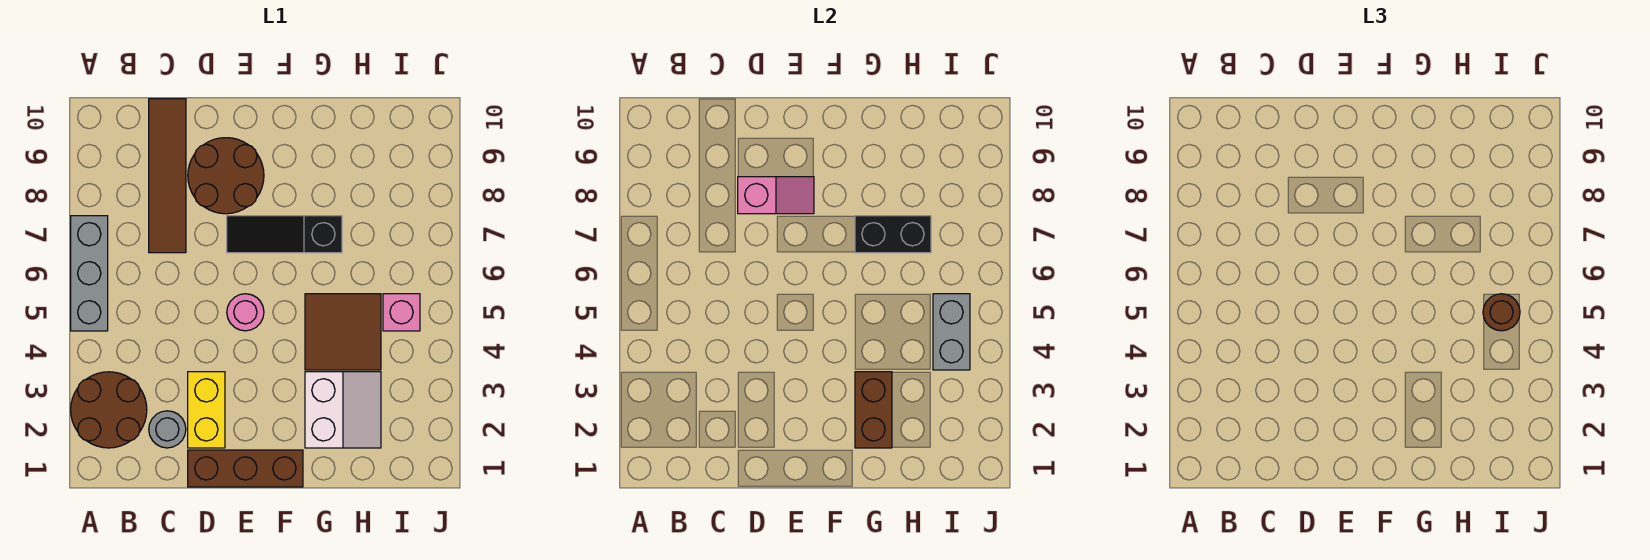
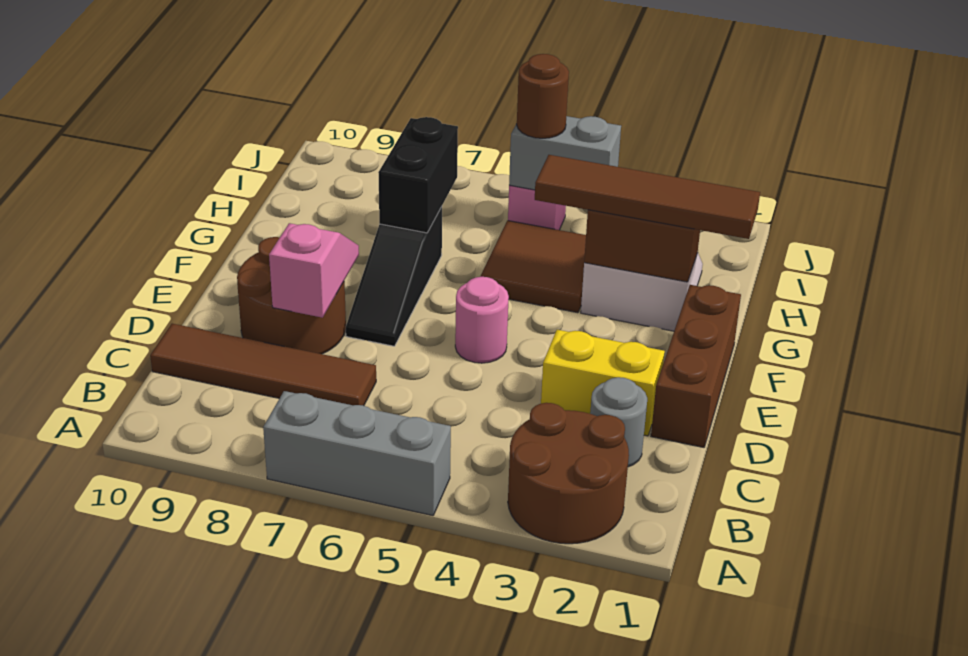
none -> brown tile G1:G4 level 3

